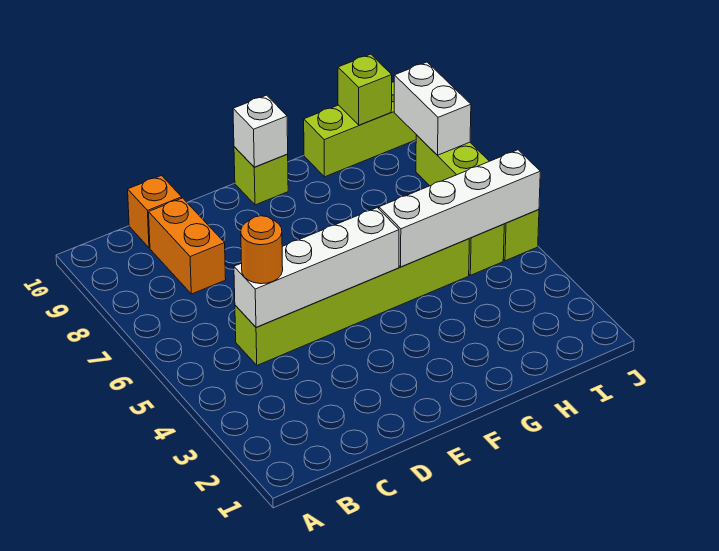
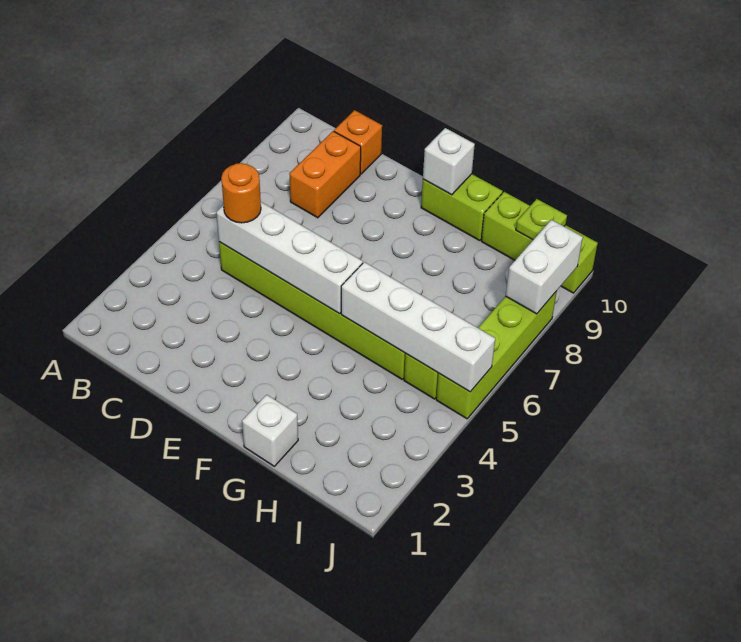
lime brick F10 level 1 -> lime brick F10:G10 level 1
none -> white brick G1 level 1
lime brick I10 level 2 -> lime plate I10 level 2

